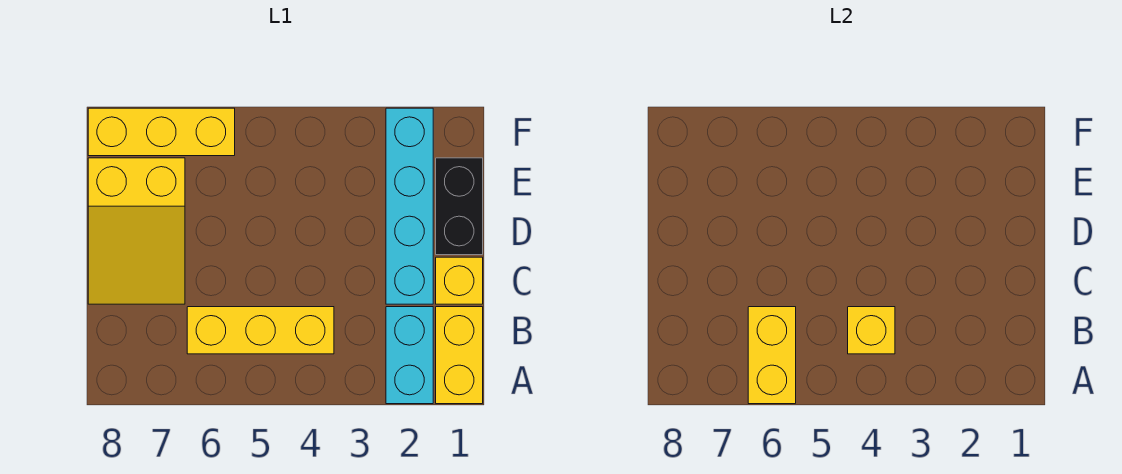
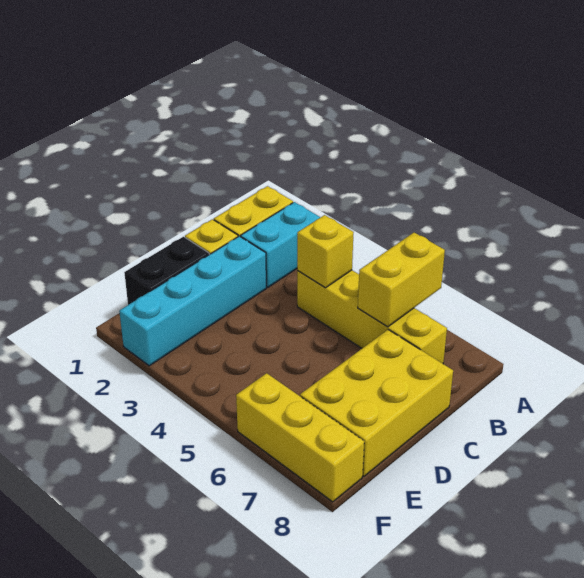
yellow brick B4:B6 level 1 -> yellow brick B4:B7 level 1
yellow slope C7:E8 level 1 top E -> yellow brick C7:E8 level 1

